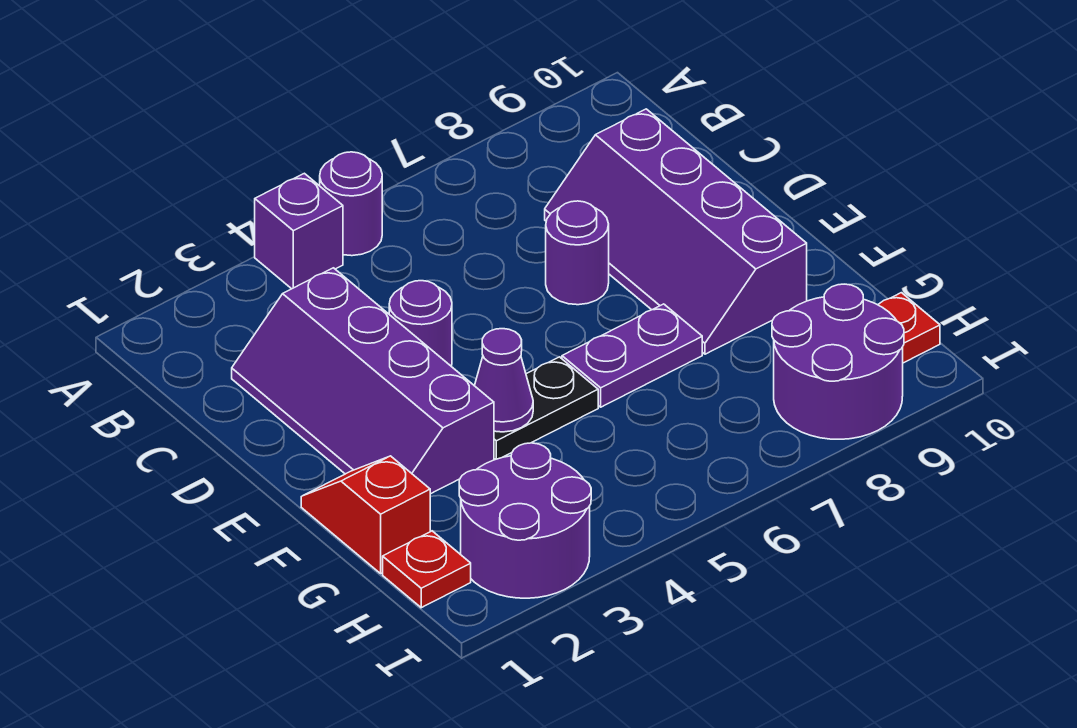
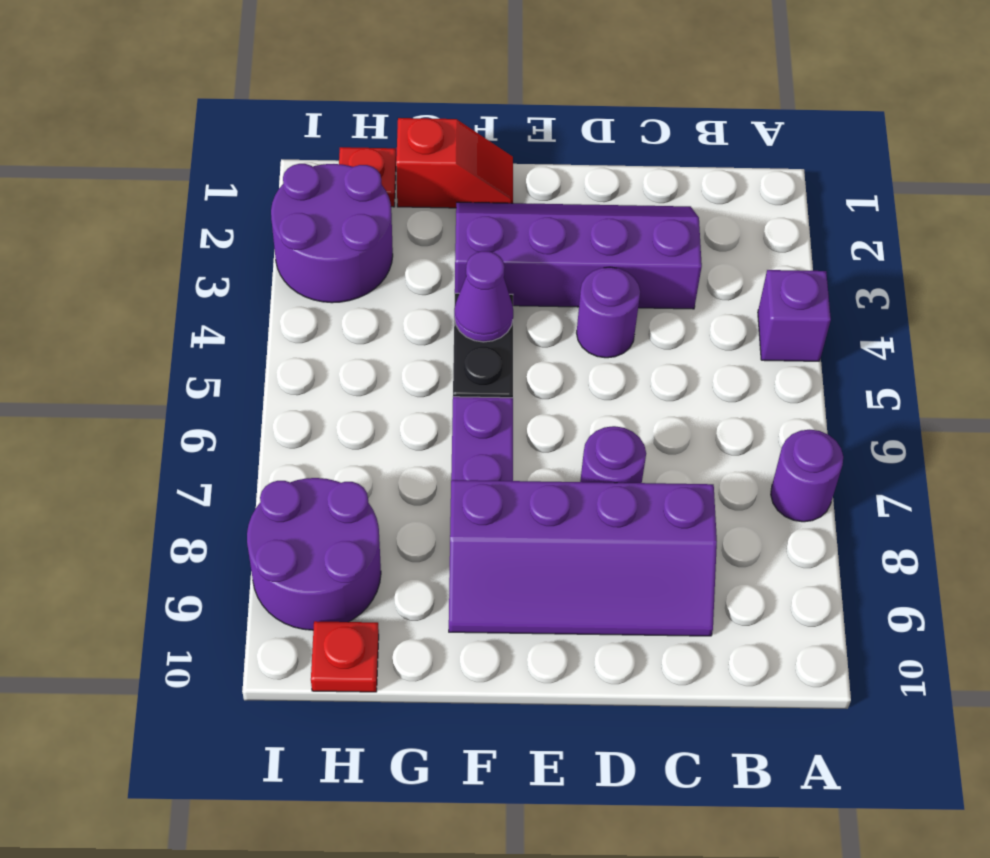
purple round brick A5 level 1 -> purple round brick A7 level 1
purple slope C8:F9 level 1 top 9 -> purple slope C8:F9 level 1 top 8

